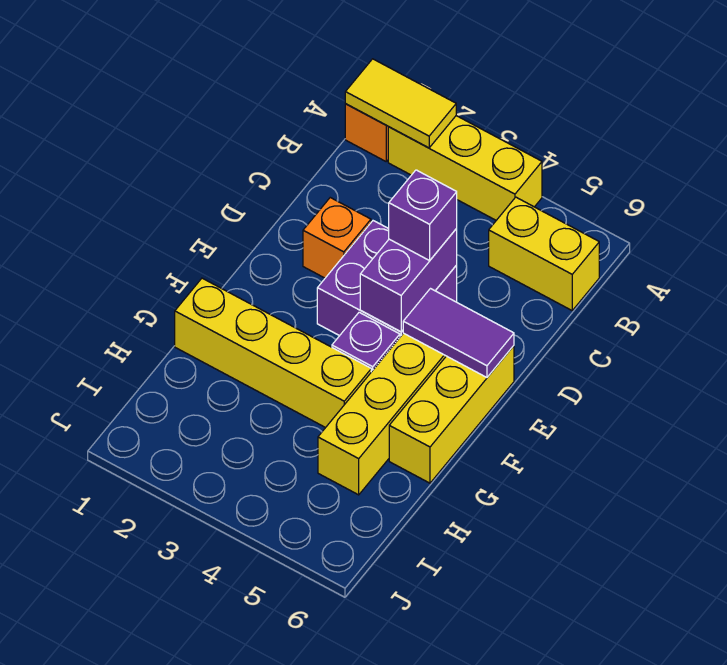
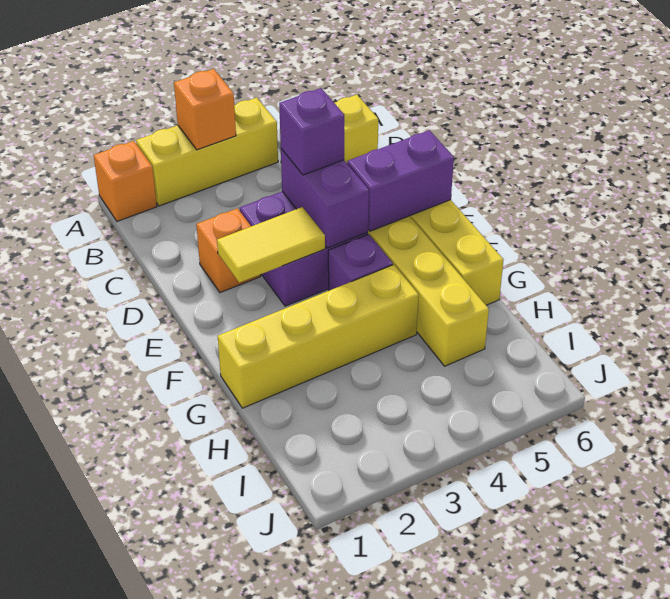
yellow tile A1:A2 level 2 -> yellow tile E2:E3 level 2
none -> orange brick A3 level 2
purple tile E5:E6 level 2 -> purple brick E5:E6 level 2

